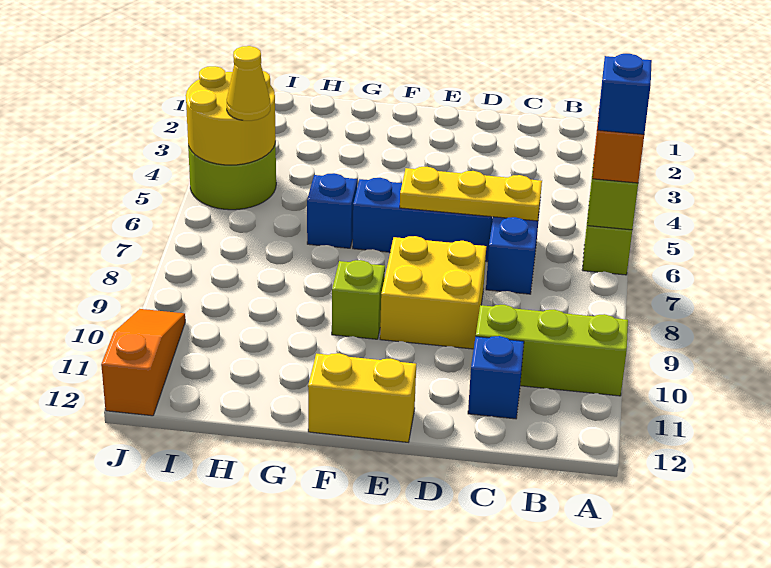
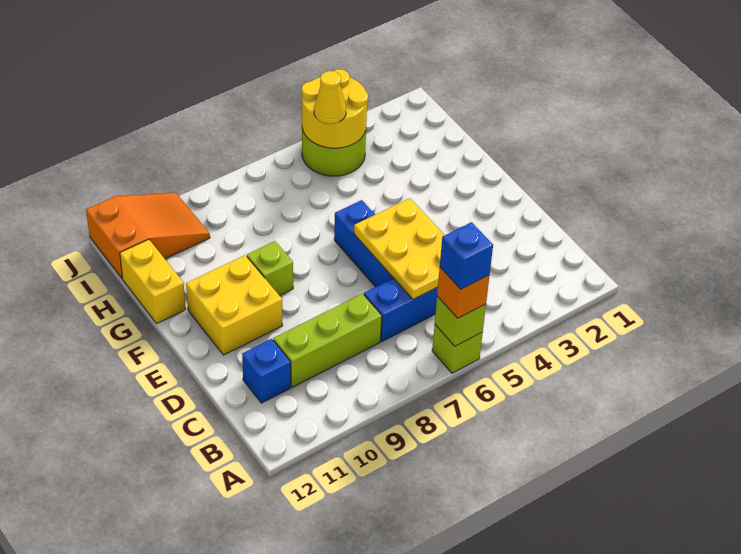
lime brick A10:C10 level 1 -> lime brick C8:C10 level 1
yellow plate C6:E6 level 2 -> yellow plate C5:E6 level 2
yellow brick D8:E9 level 1 -> yellow brick E10:F11 level 1
yellow brick E12:F12 level 1 -> yellow brick G12:H12 level 1
blue brick G6 level 1 -> none
orange slope J10:J12 level 1 top 12 -> orange slope I10:J12 level 1 top 12

